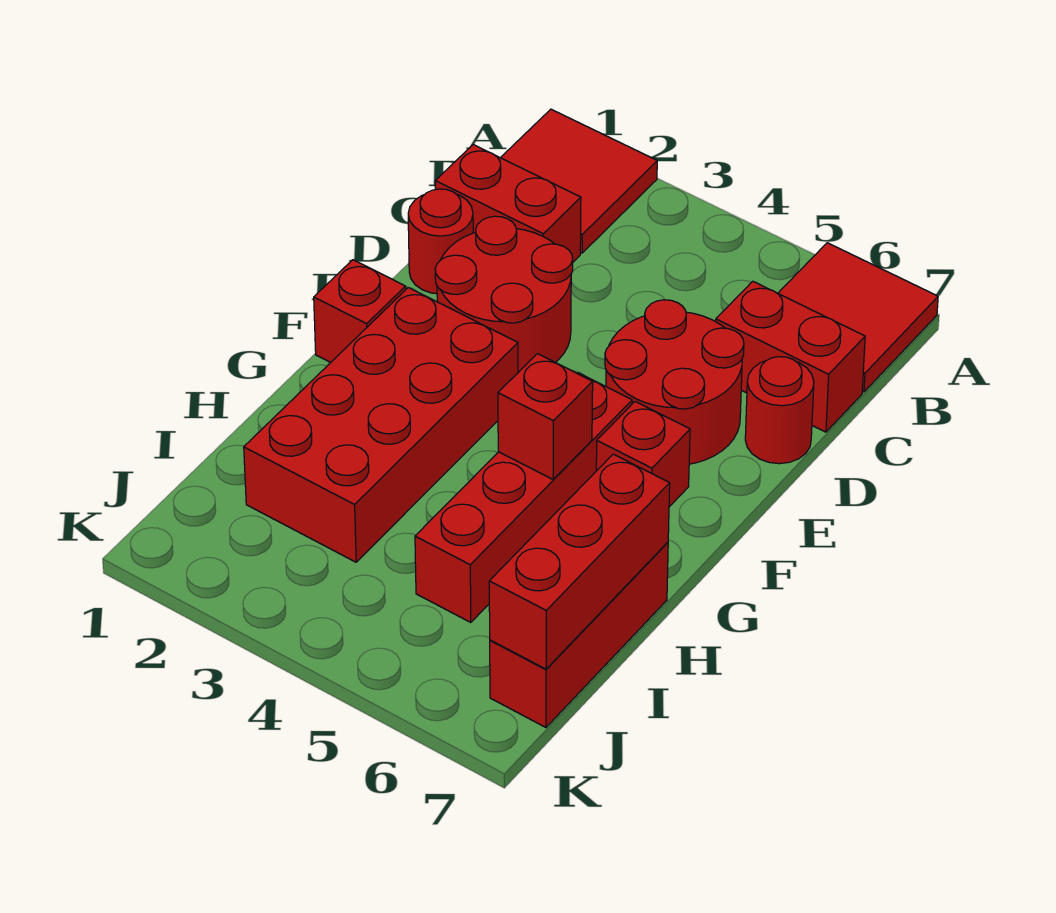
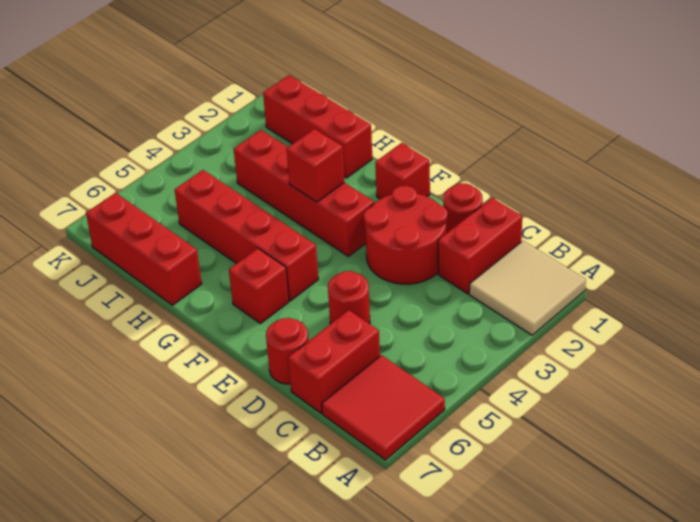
red tile A1:B2 level 1 -> tan tile A1:B2 level 1
red round brick D5:E6 level 1 -> red round brick D5 level 1
red brick F2:I3 level 1 -> red brick F3:I3 level 1
red brick G5 level 2 -> red brick G3 level 2
red brick H7:J7 level 2 -> red brick H1:J1 level 1

